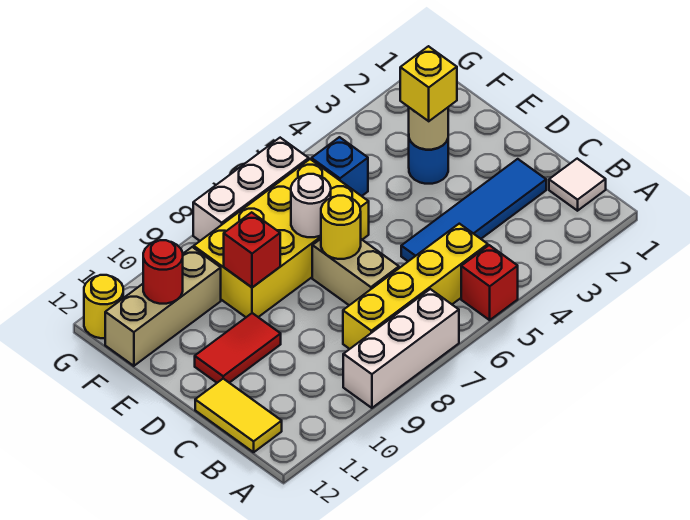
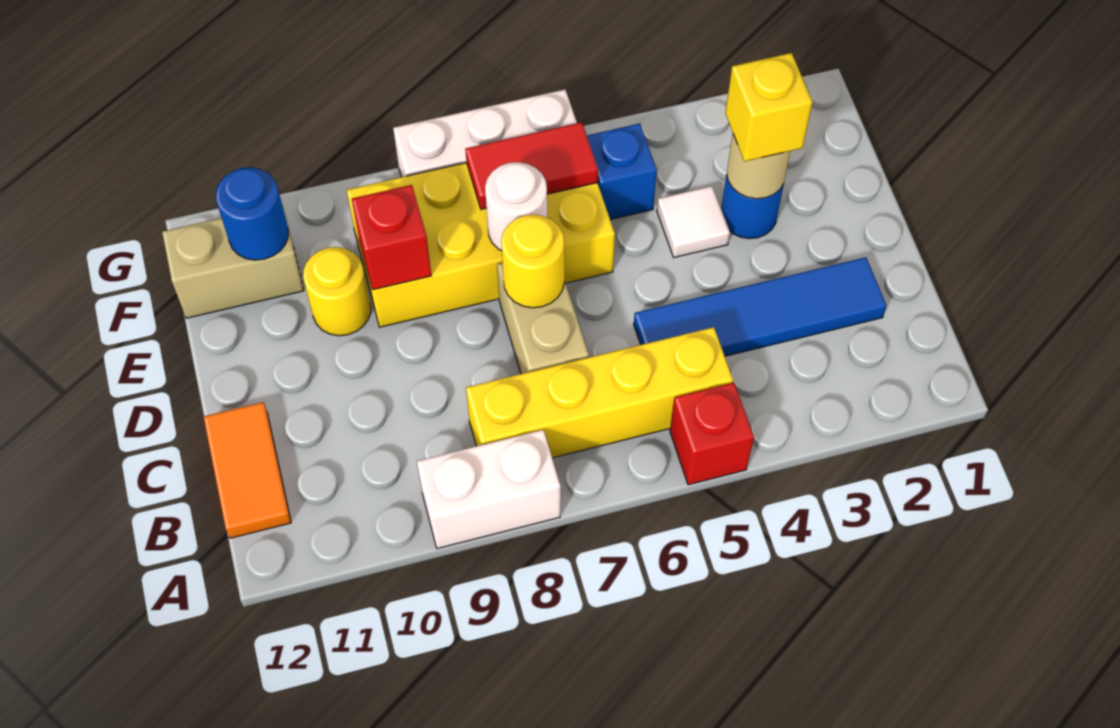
white brick A7:A9 level 1 -> white brick A8:A9 level 1
white tile B1 level 1 -> white tile E4 level 1
yellow tile B12:C12 level 1 -> orange tile B12:C12 level 1
red tile D10:D11 level 1 -> red tile F6:F7 level 2
tan brick F10:F12 level 1 -> tan brick F11:F12 level 1
red round brick F11 level 2 -> blue round brick F11 level 2
yellow round brick G12 level 1 -> yellow round brick E10 level 1

